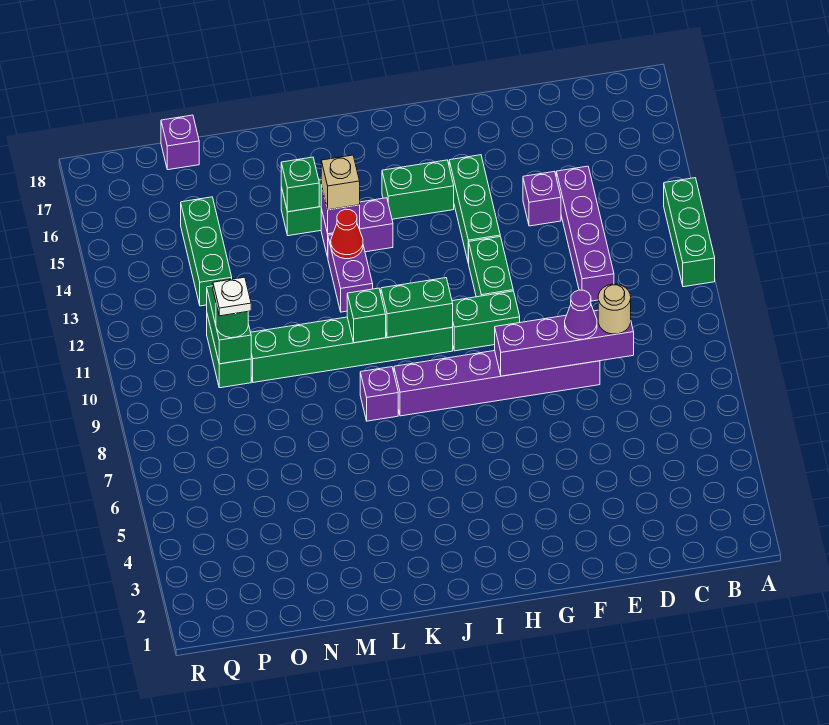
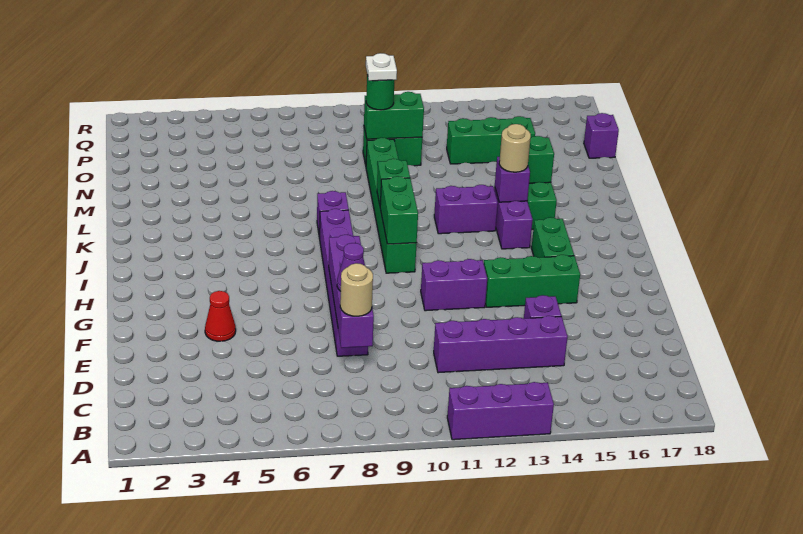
green brick A11:A13 level 1 -> purple brick A11:A13 level 1
green brick G10:H10 level 1 -> none
green brick G11:G12 level 1 -> purple brick G11:G12 level 1
red cone K13 level 2 -> red cone F4 level 1
tan brick K14 level 3 -> tan round brick K14 level 3

